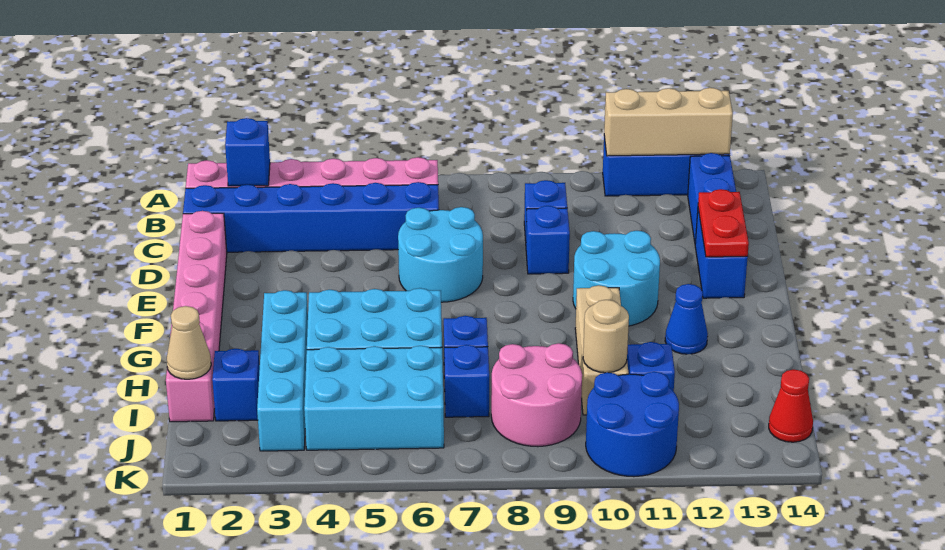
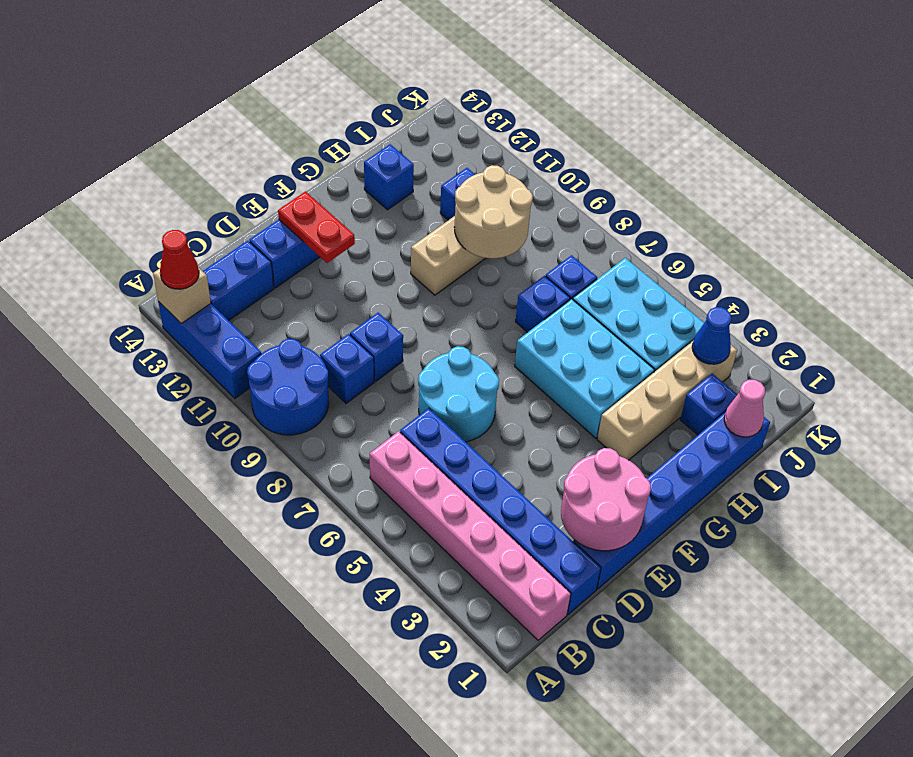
tan brick A11:A13 level 2 -> tan brick A13 level 2
blue brick B2 level 2 -> blue brick H13 level 1
pink brick D1:I1 level 1 -> blue brick D1:I1 level 1
red plate D13:E13 level 2 -> red plate E12:E13 level 2
cyan round brick E10:F11 level 1 -> none
cyan brick G3:J3 level 1 -> tan brick G3:J3 level 1
blue cone G12 level 1 -> blue cone J3 level 2
tan cone I1 level 2 -> pink cone I1 level 2
pink round brick I8:J9 level 1 -> pink round brick D1:E2 level 2
tan round brick I10 level 2 -> tan round brick H9:I10 level 2
blue round brick J10:K11 level 1 -> blue round brick A9:B10 level 1
red cone J14 level 1 -> red cone A13 level 3

